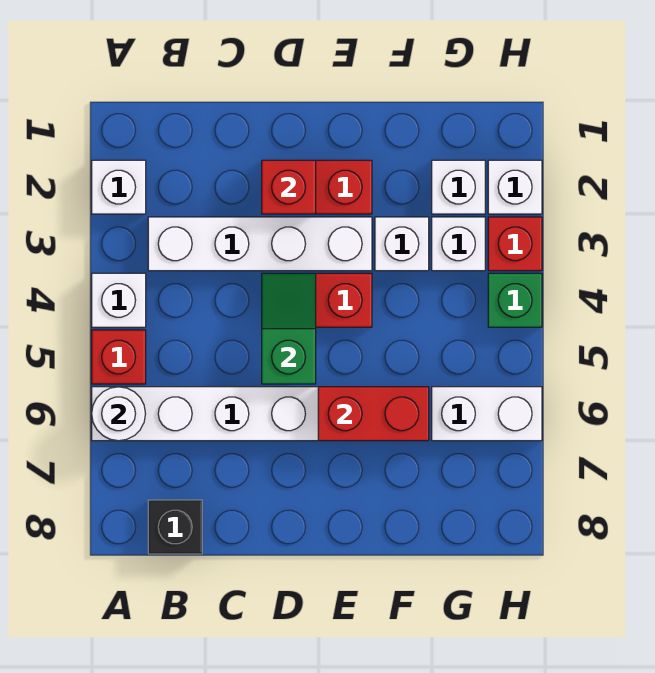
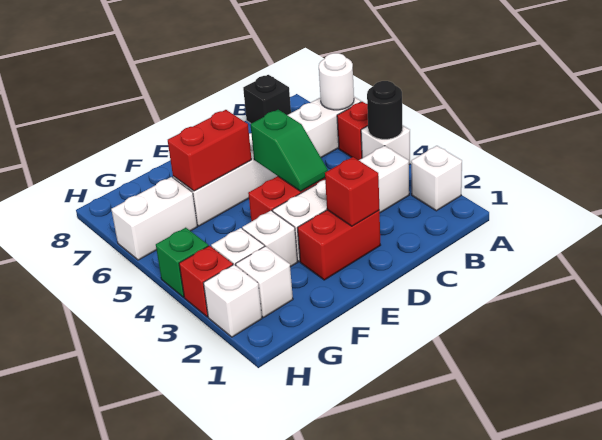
none -> black round brick A4 level 2

